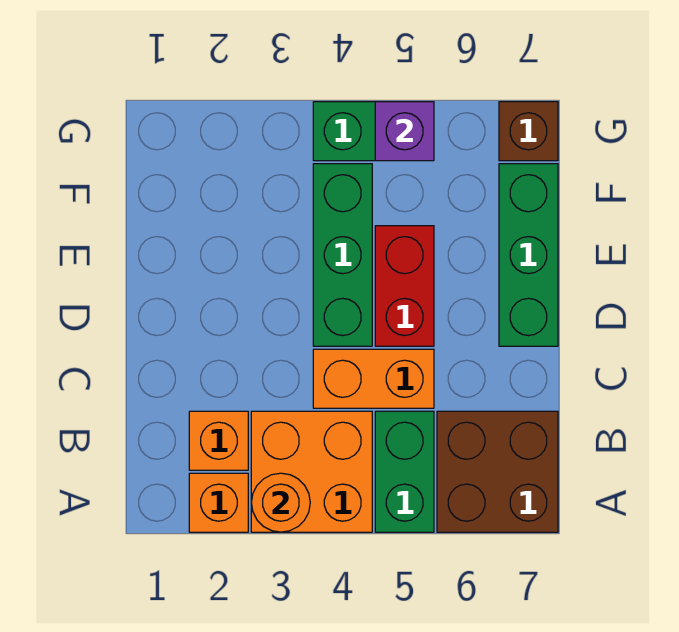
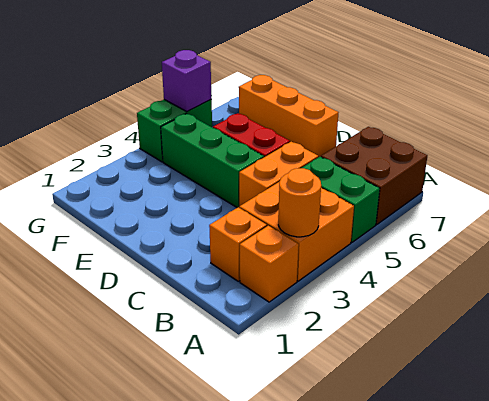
green brick D7:F7 level 1 -> orange brick D7:F7 level 1
brown brick G7 level 1 -> none

